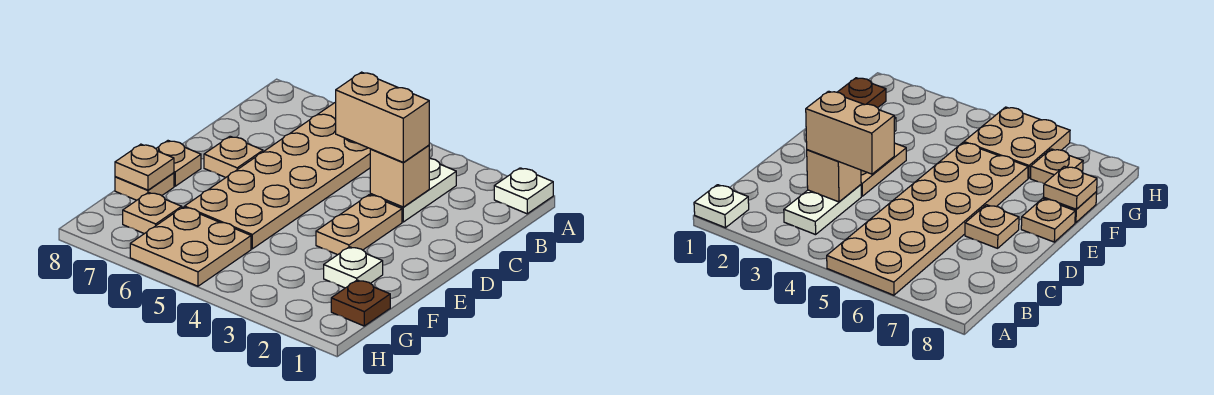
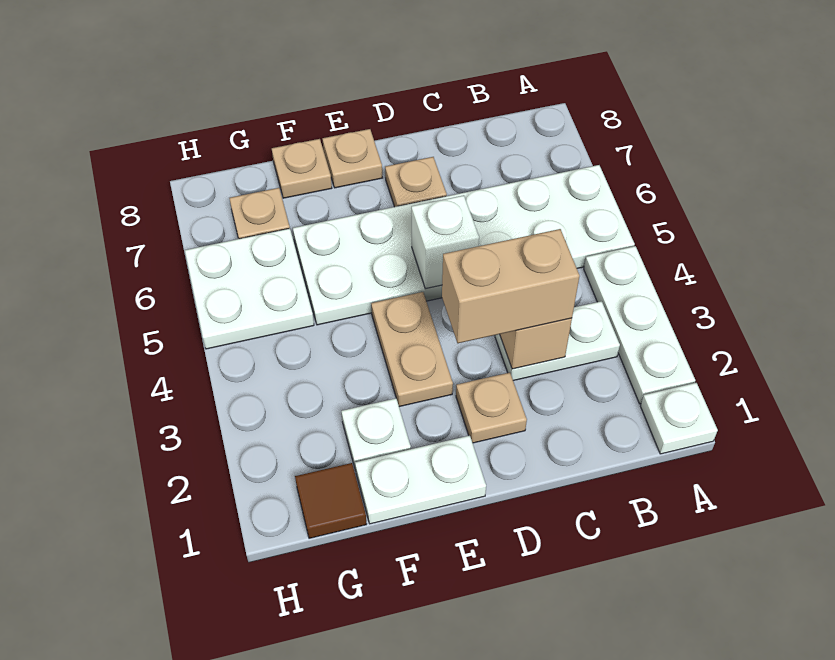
none -> white plate A2:A4 level 1
tan plate A5:F6 level 1 -> white plate A5:F6 level 1
tan brick C3:C4 level 3 -> tan brick C3:D3 level 3
tan plate D3:E3 level 1 -> tan plate E3:E4 level 1
none -> white brick D5 level 2
none -> white plate E1:F1 level 1
tan plate F8 level 2 -> tan plate D2 level 1
brown plate G1 level 1 -> brown tile G1 level 1
tan plate G5:H6 level 1 -> white plate G5:H6 level 1

